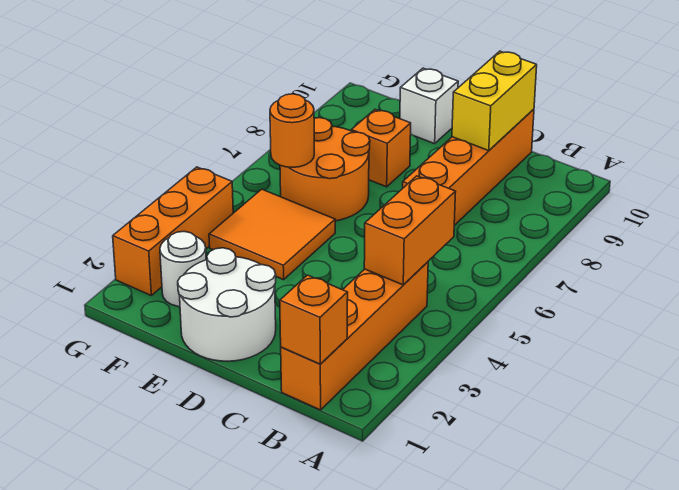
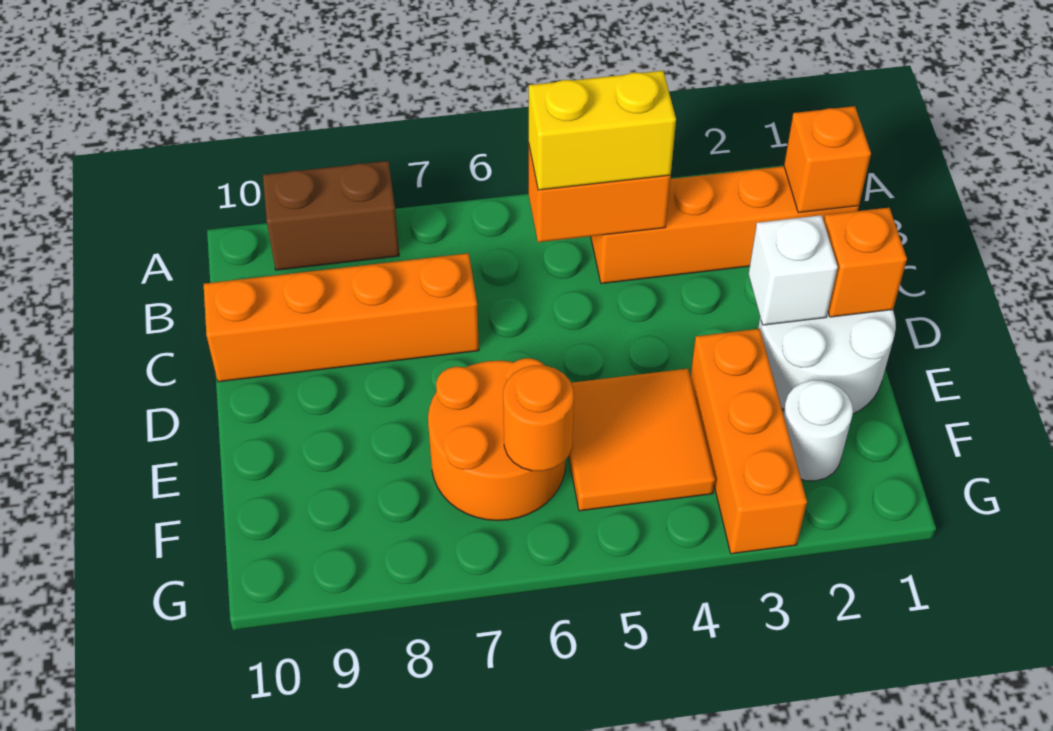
none -> brown brick A8:A9 level 1
yellow brick C9:C10 level 2 -> yellow brick B4:B5 level 3
orange brick E8 level 1 -> orange brick D1 level 2
white brick E10 level 1 -> white brick D2 level 2
orange brick G2:G4 level 1 -> orange brick E3:G3 level 1

